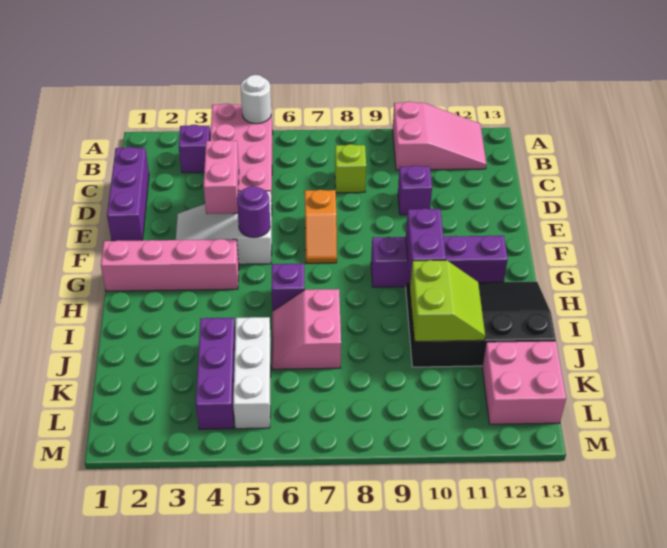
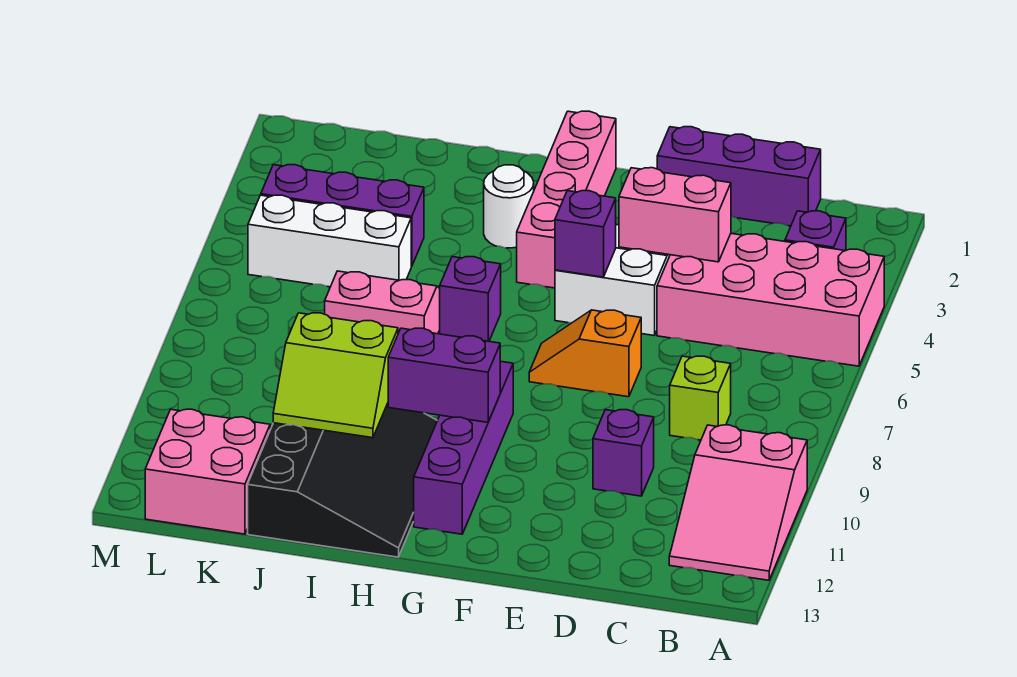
white round brick A5 level 2 -> white round brick H3 level 1
purple round brick F5 level 2 -> purple brick F5 level 2

